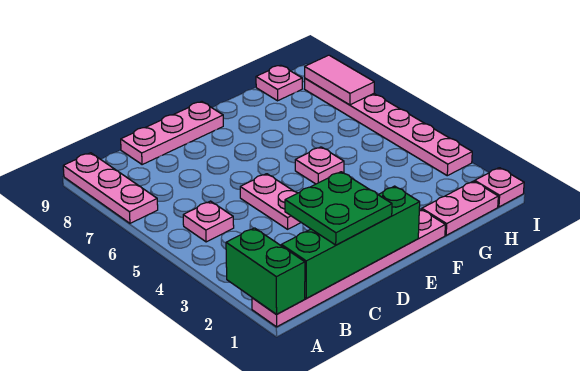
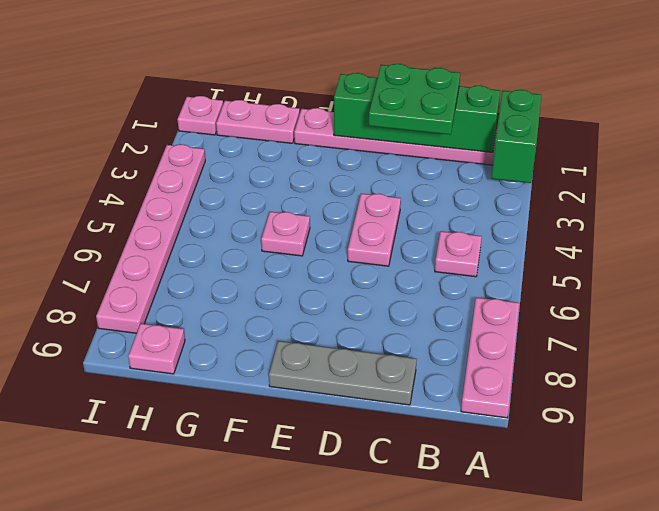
pink plate C9:E9 level 1 -> grey plate C9:E9 level 1
pink tile I7:I8 level 2 -> none

